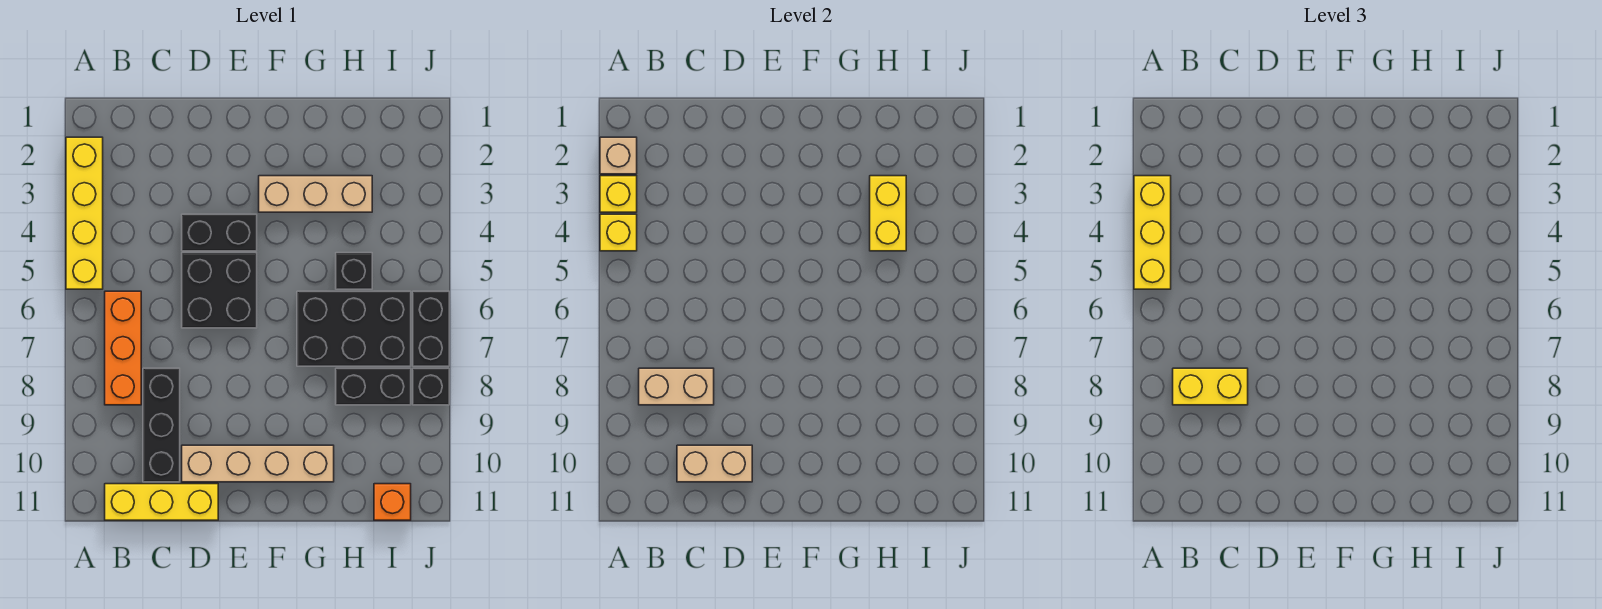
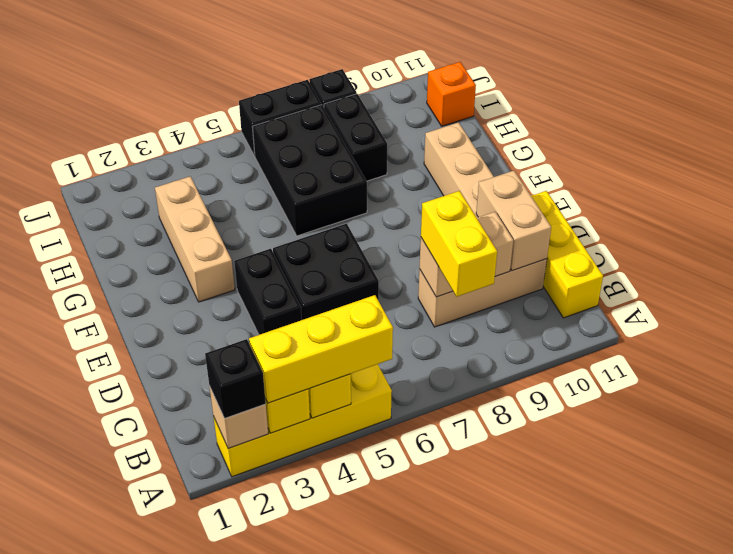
orange brick B6:B8 level 1 -> none
tan brick B8:C8 level 2 -> tan brick C8:C9 level 2
black brick C8:C10 level 1 -> tan brick C8:C10 level 1
yellow brick H3:H4 level 2 -> none
black brick H5 level 1 -> black brick A2 level 3

